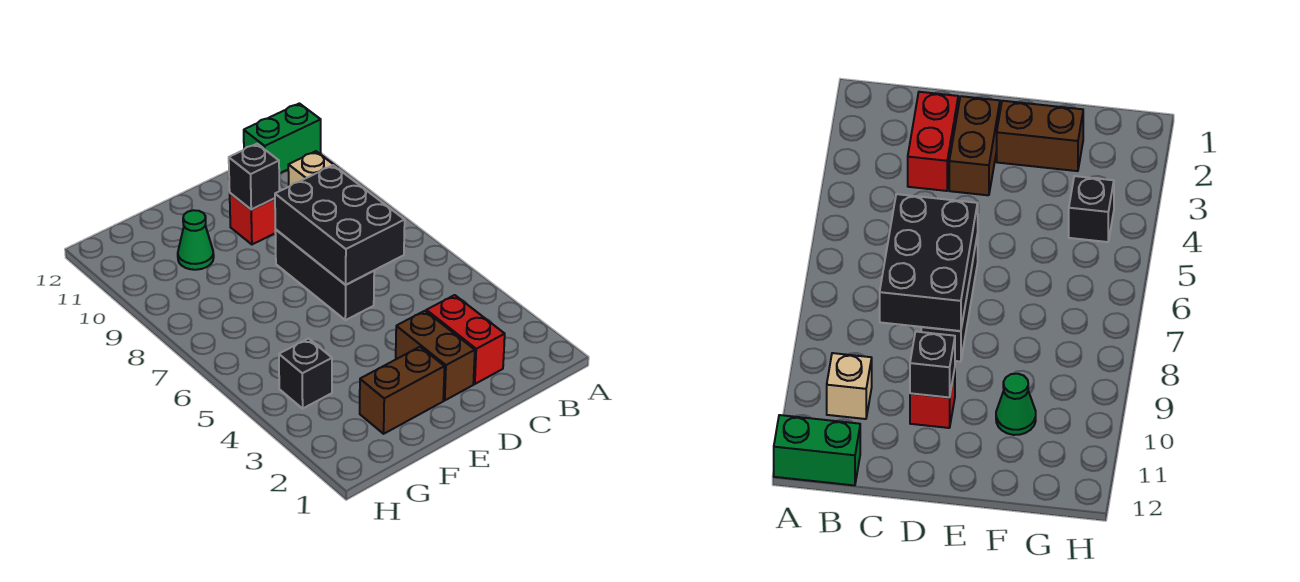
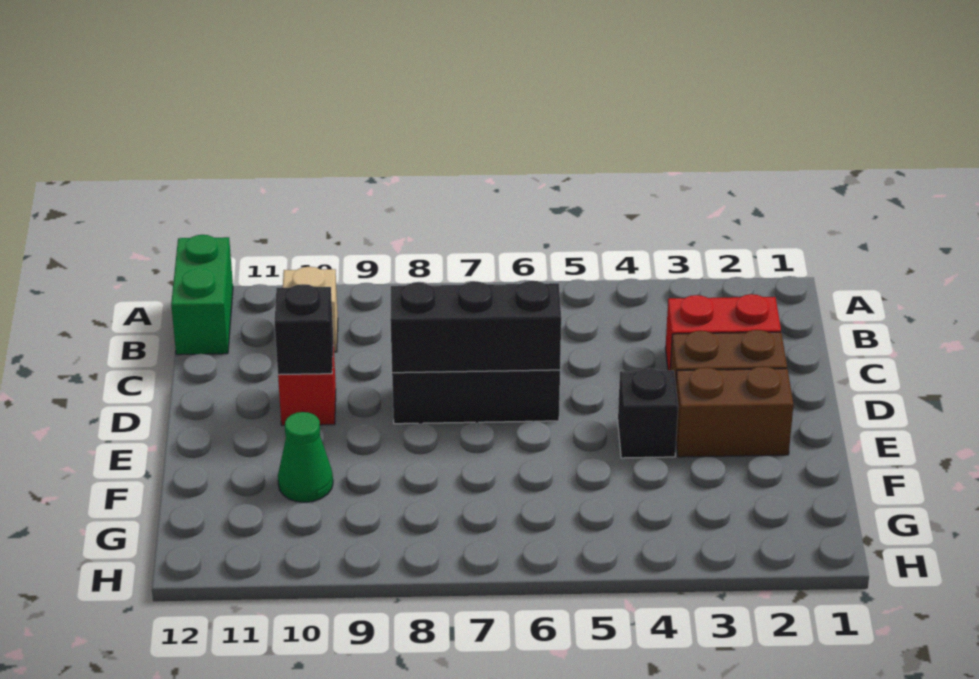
black brick C6:D8 level 2 -> black brick D6:D8 level 2
brown brick E2:F2 level 1 -> brown brick E2:E3 level 1
black brick G4 level 1 -> black brick E4 level 1

